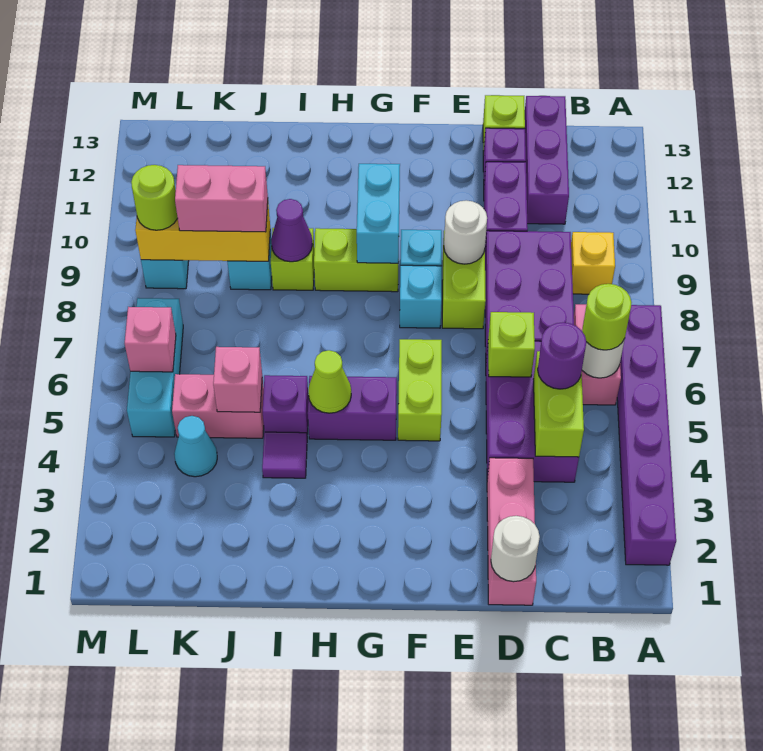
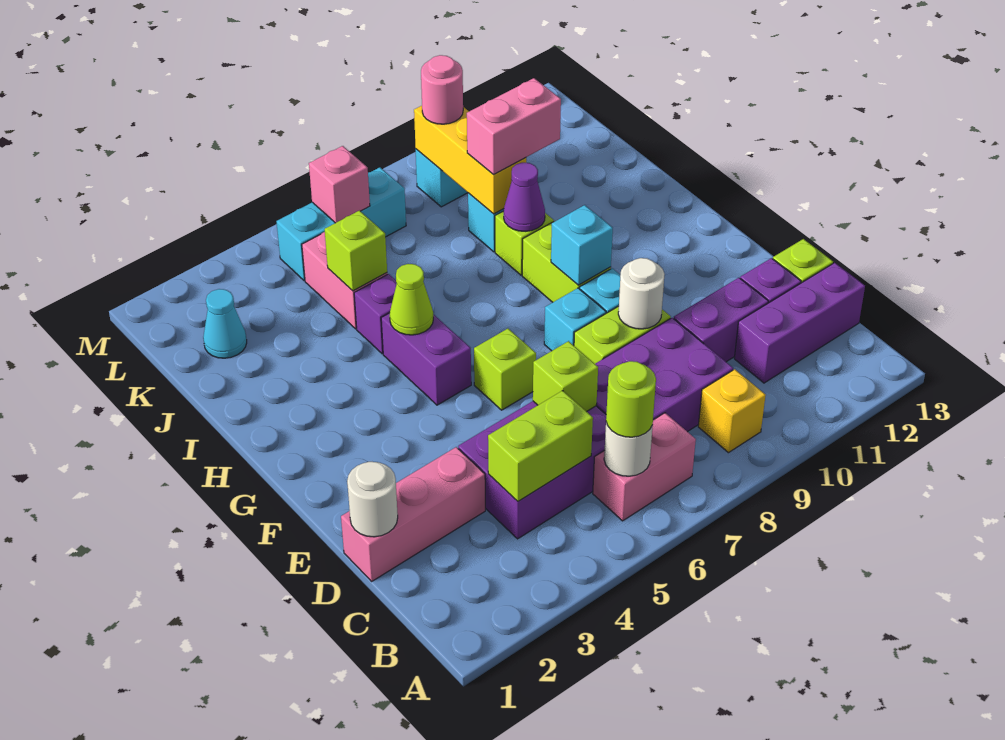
purple brick A2:A7 level 1 -> none
purple round brick C5 level 3 -> none
lime brick F5:F6 level 1 -> lime brick F6 level 1
cyan brick G9:G10 level 2 -> cyan brick G9 level 2
purple tile I4 level 1 -> none
pink brick J5 level 2 -> lime brick J5 level 2
pink brick J9:K9 level 3 -> pink brick J9:J10 level 3
cyan cone K4 level 1 -> cyan cone K2 level 1
lime round brick L9 level 3 -> pink round brick L9 level 3

